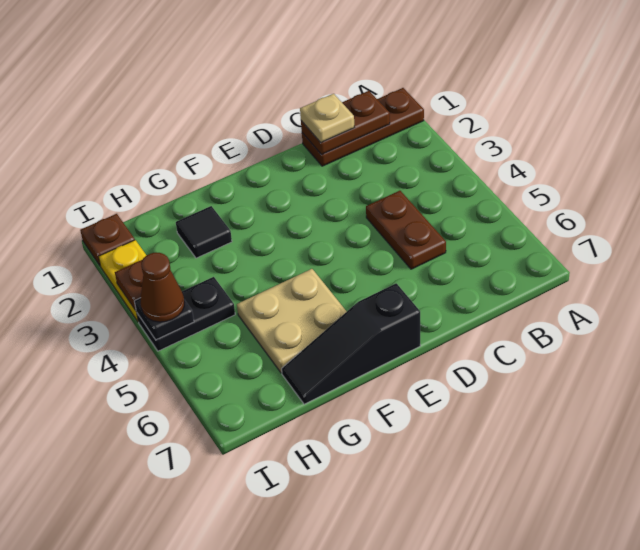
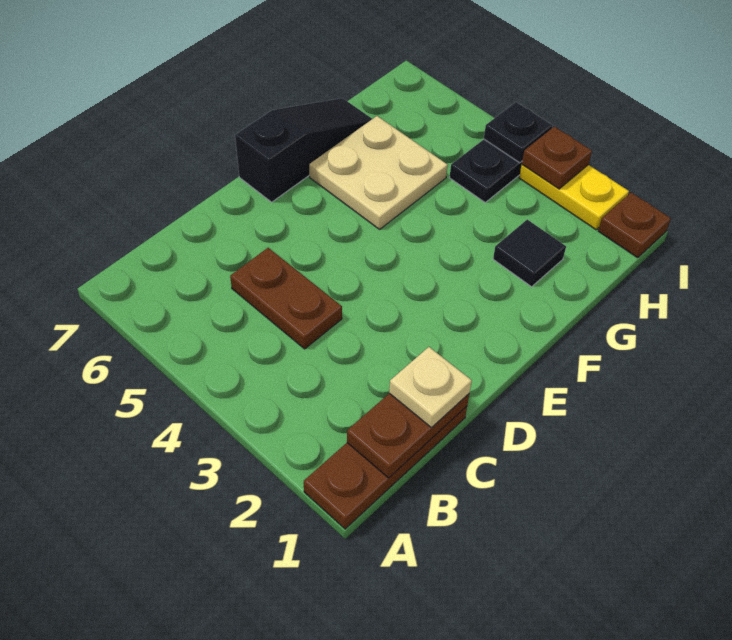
brown cone I4 level 3 -> none

